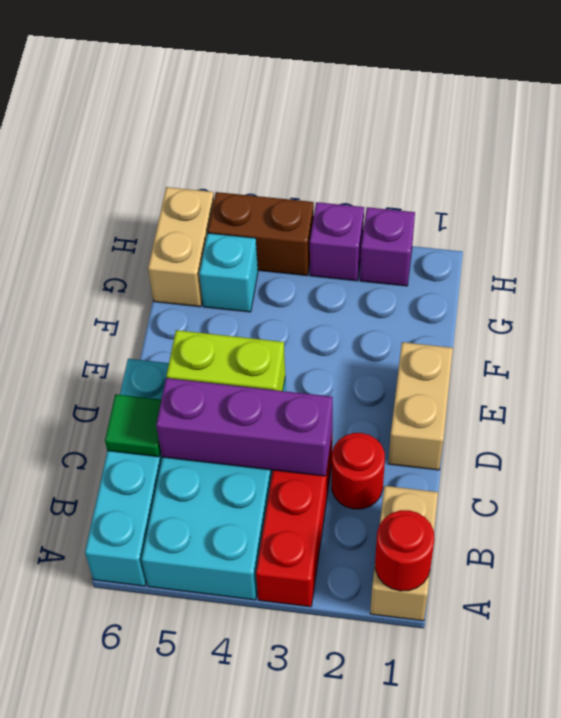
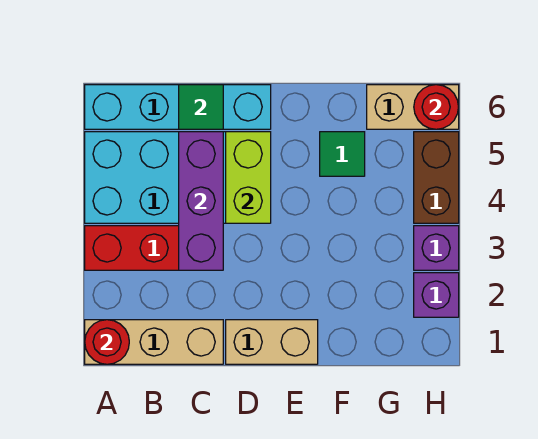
tan brick A1:B1 level 1 -> tan brick A1:C1 level 1
red round brick C2 level 1 -> red round brick H6 level 2
none -> green tile F5 level 1
cyan brick G5 level 1 -> none

